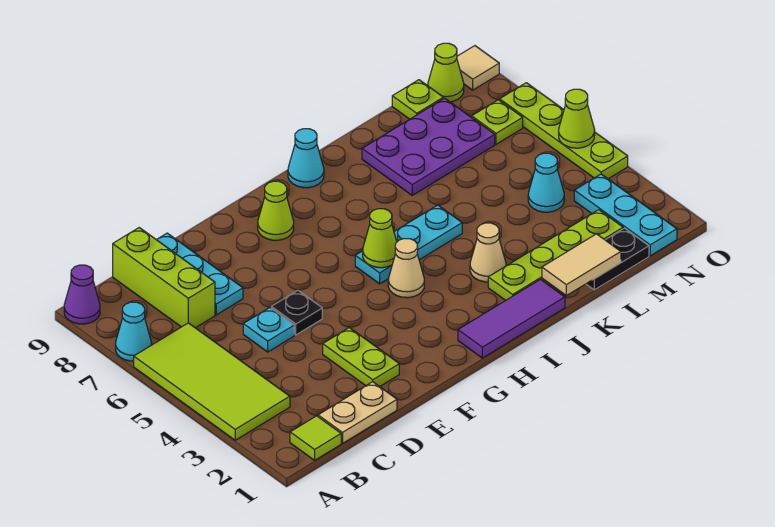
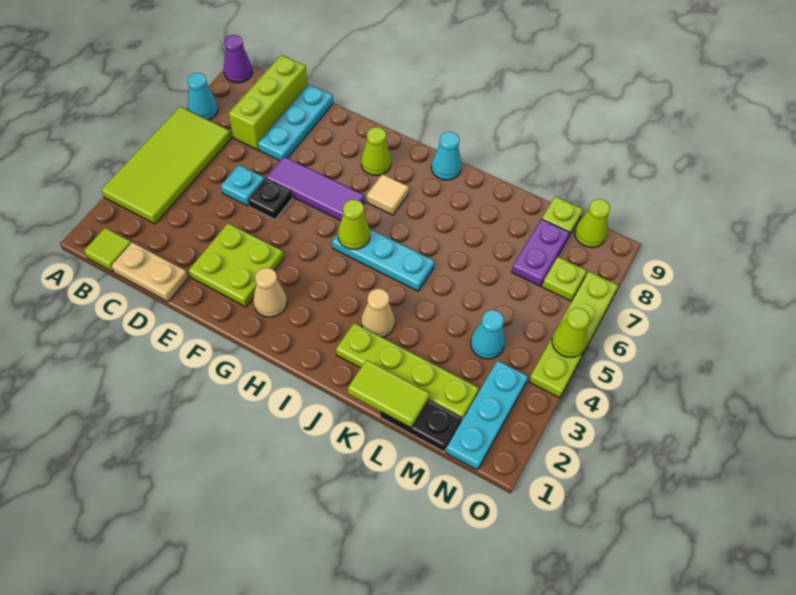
lime plate E2:E3 level 1 -> lime plate E2:F3 level 1
purple tile H1:J1 level 1 -> purple tile E6:G6 level 1
tan cone H4 level 1 -> tan cone G2 level 1
tan tile K1:L1 level 2 -> lime tile K1:L1 level 2
purple plate K7:M8 level 1 -> purple plate M7:M8 level 1
tan tile O9 level 1 -> tan tile H7 level 1

